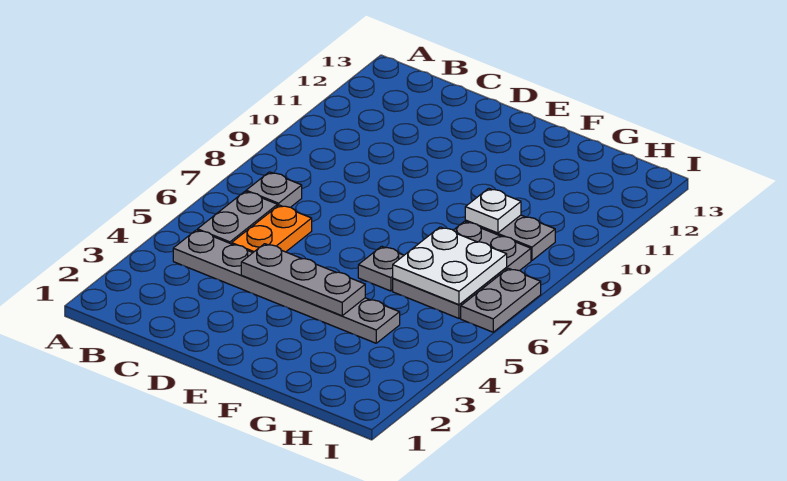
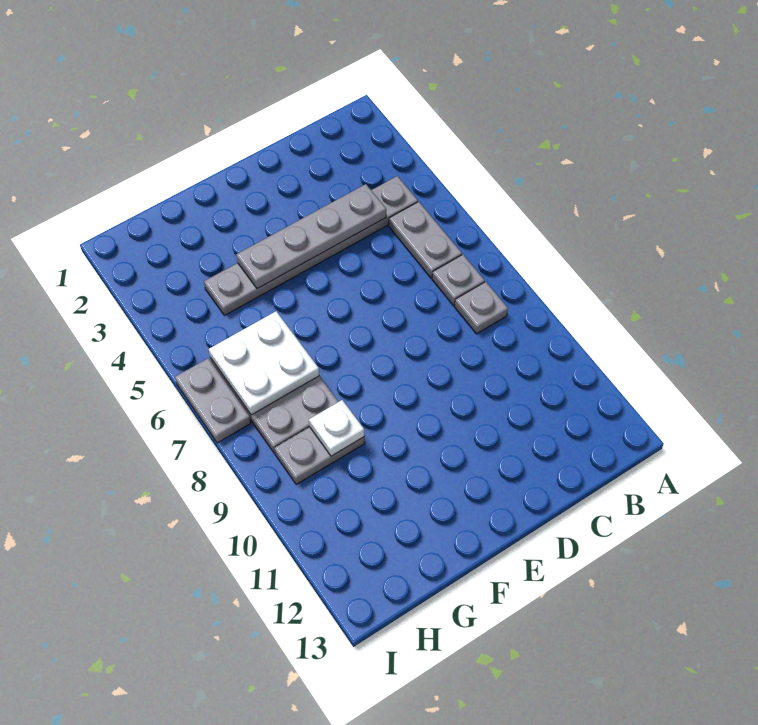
orange plate C5:C6 level 1 -> none
grey plate D4:F4 level 2 -> grey plate C4:F4 level 2
grey plate F6 level 1 -> grey plate B8 level 1

